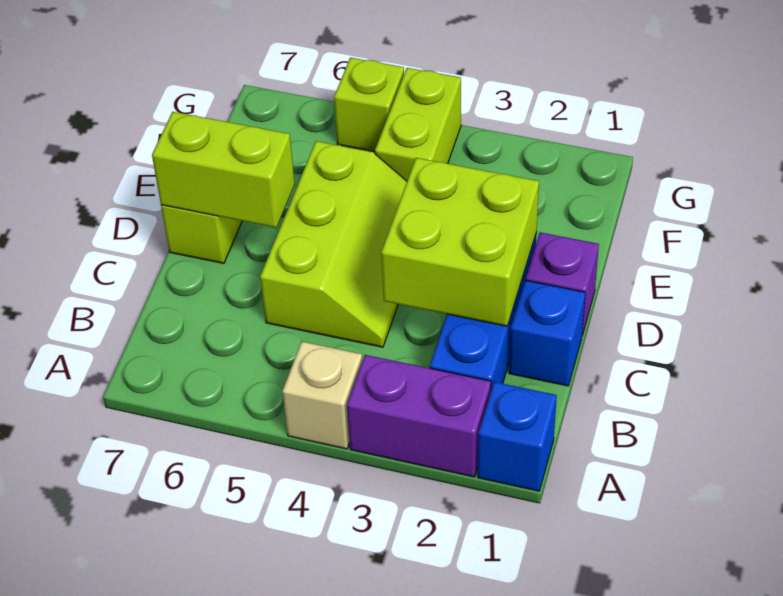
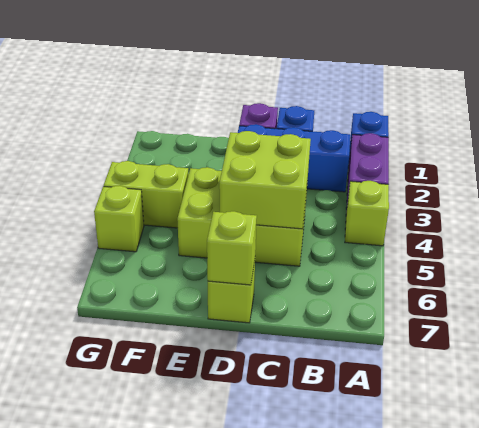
tan brick A4 level 1 -> lime brick A4 level 1
lime brick C2:D3 level 2 -> lime brick C4:D5 level 2
lime slope C4:E5 level 1 top 5 -> lime brick C4:E5 level 1
lime brick D6:D7 level 2 -> lime brick D7 level 2

